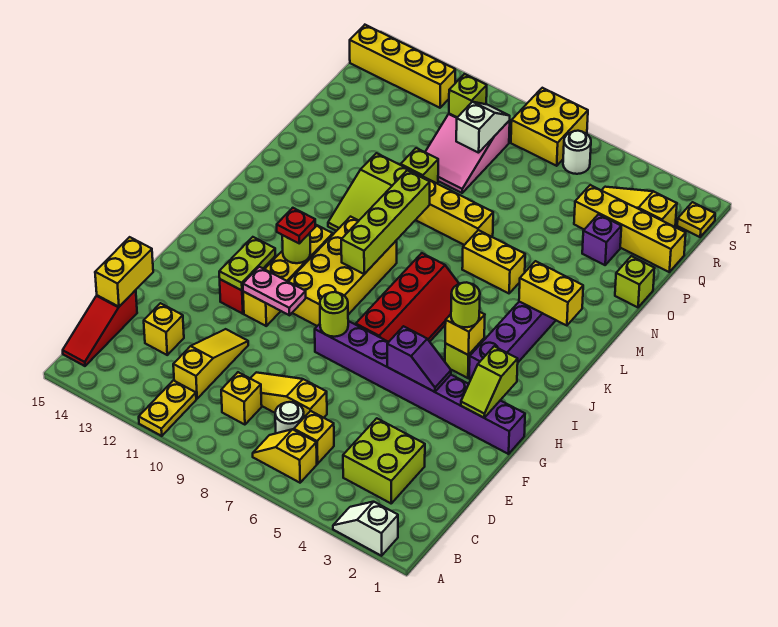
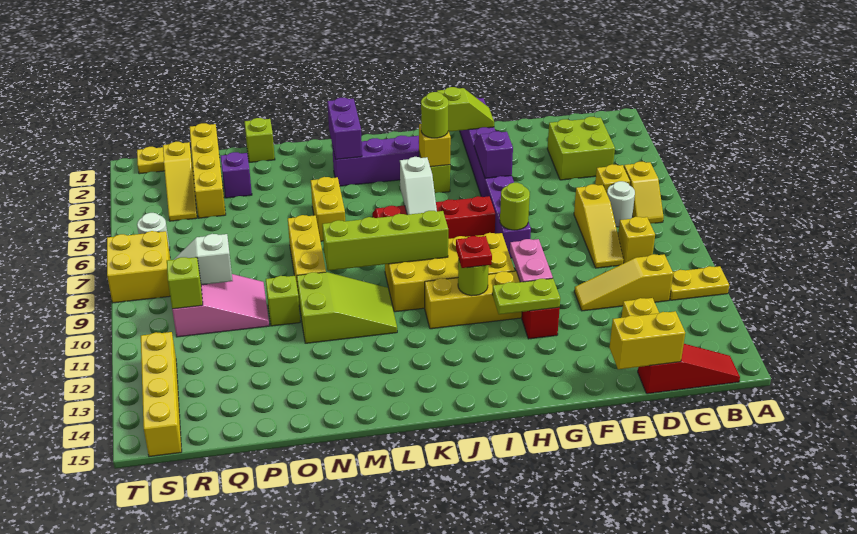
white slope A2:A3 level 1 top 2 -> white slope J6:J7 level 2 top 6
yellow brick L2:L3 level 2 -> purple brick L2:L3 level 2

